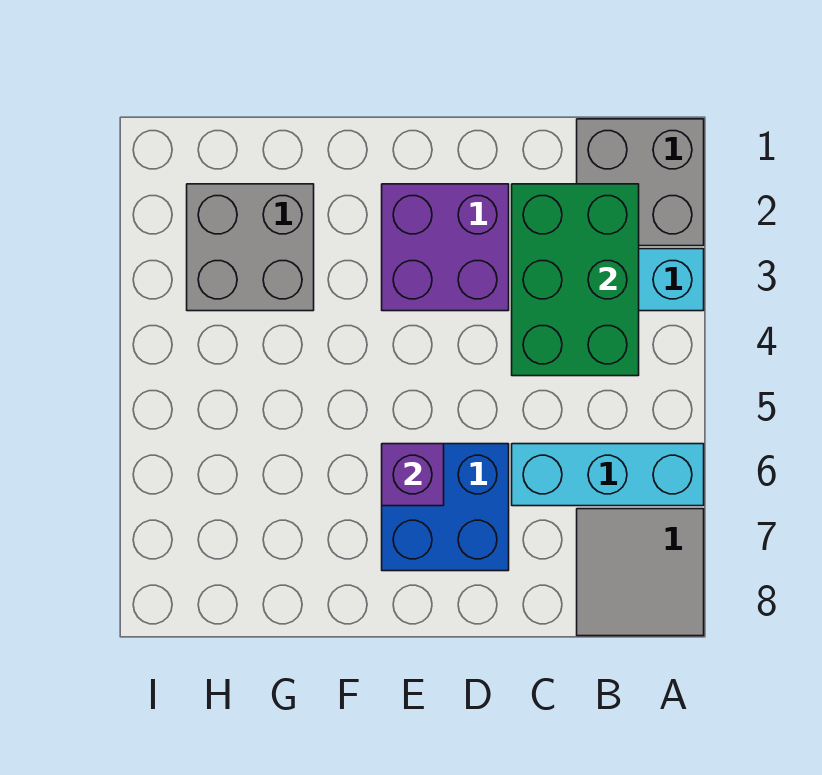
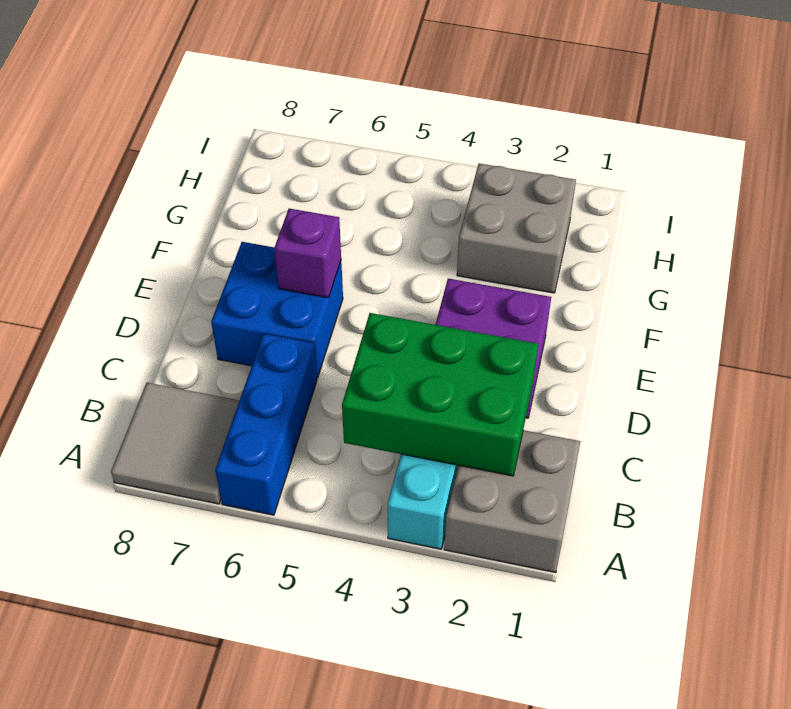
cyan brick A6:C6 level 1 -> blue brick A6:C6 level 1

